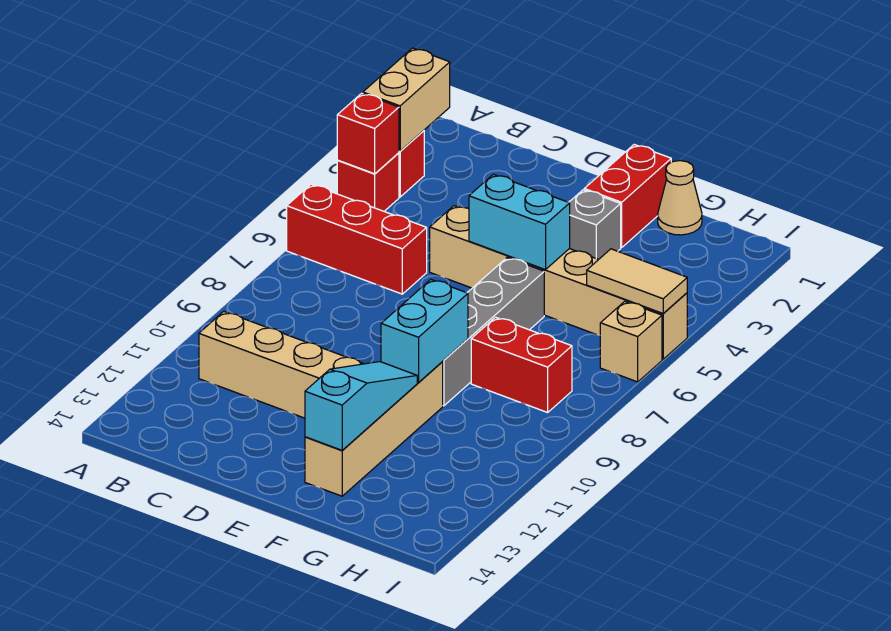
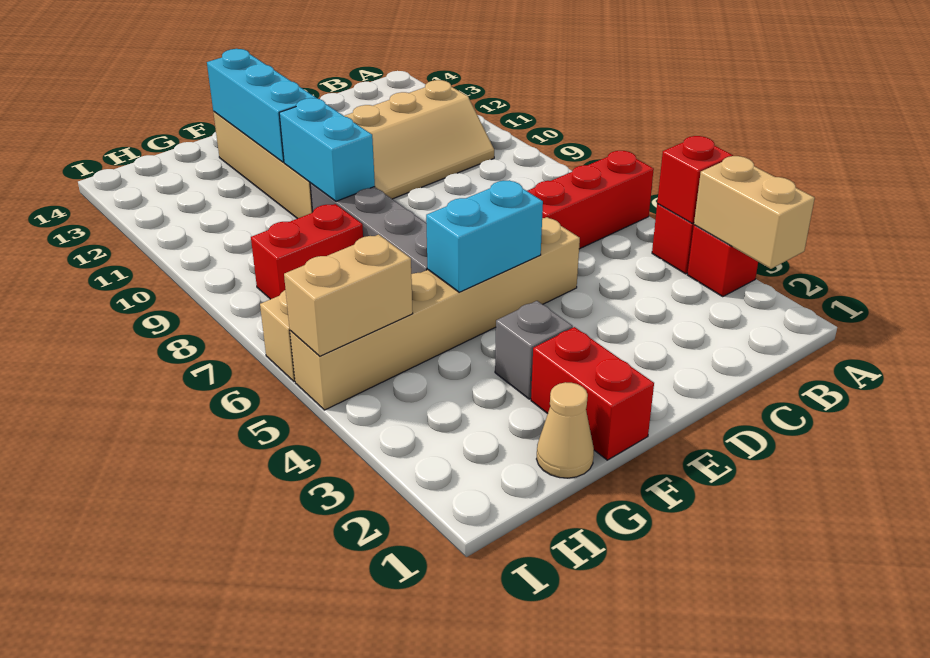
cyan slope F11:F13 level 2 top 13 -> cyan brick F11:F13 level 2
tan tile H5:I5 level 2 -> tan brick H5:I5 level 2

